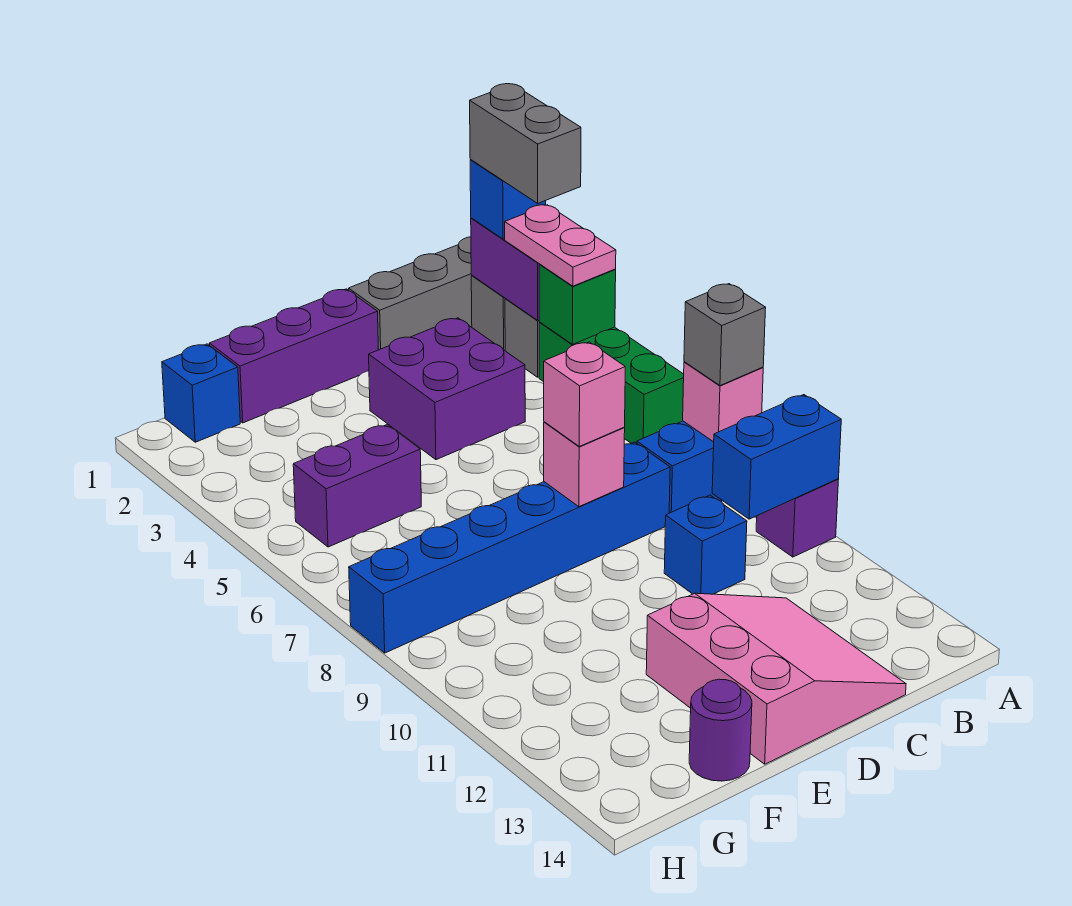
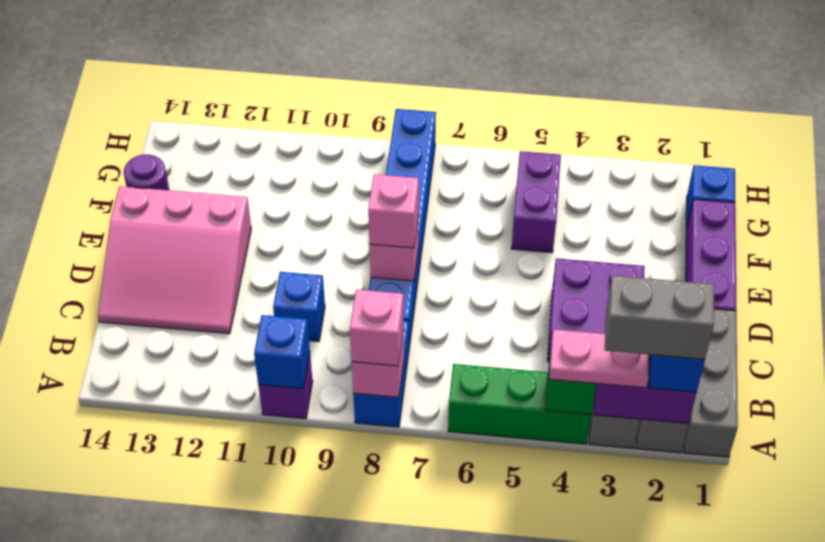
grey brick A8 level 3 -> pink brick A8 level 3
blue brick A10:B10 level 2 -> blue brick A10 level 2

